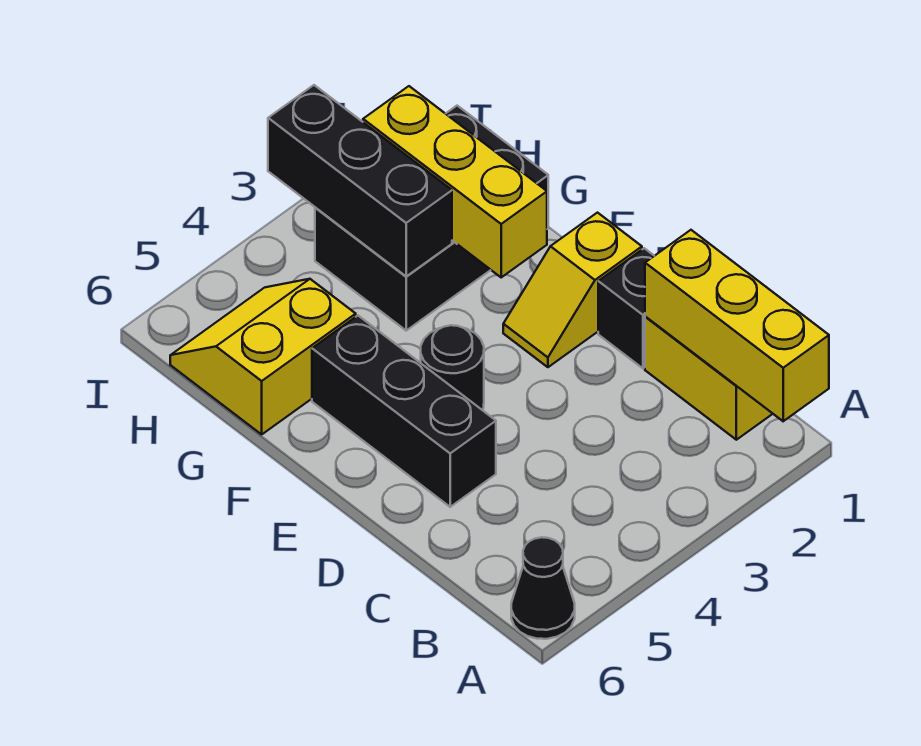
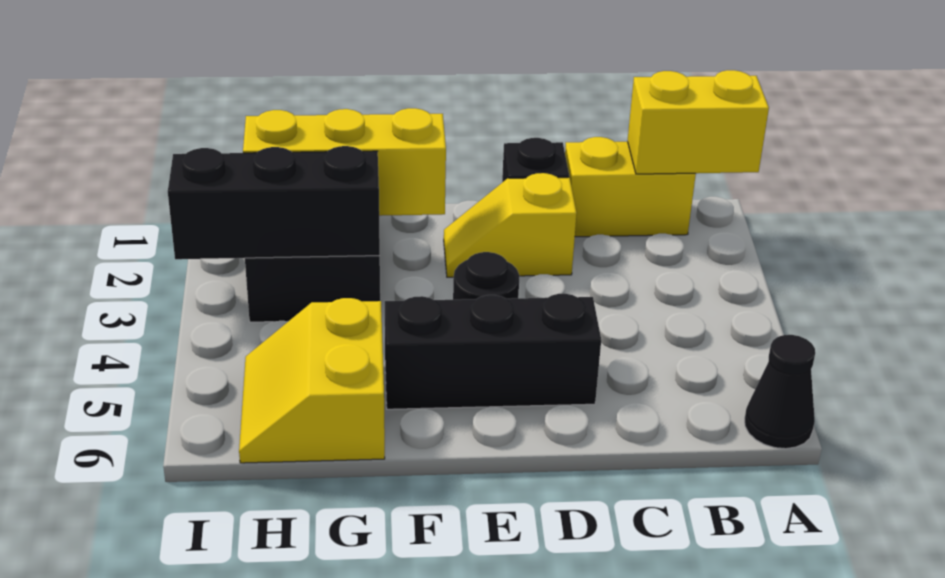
yellow brick A1:C1 level 2 -> yellow brick A1:B1 level 2
yellow slope E1:E2 level 1 top 1 -> yellow slope D2:E2 level 1 top D

